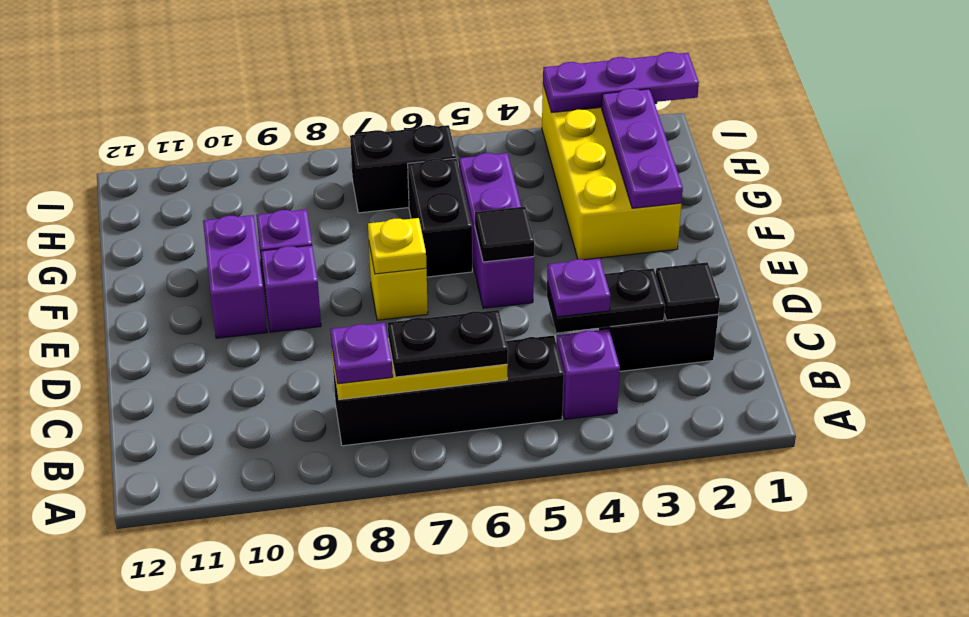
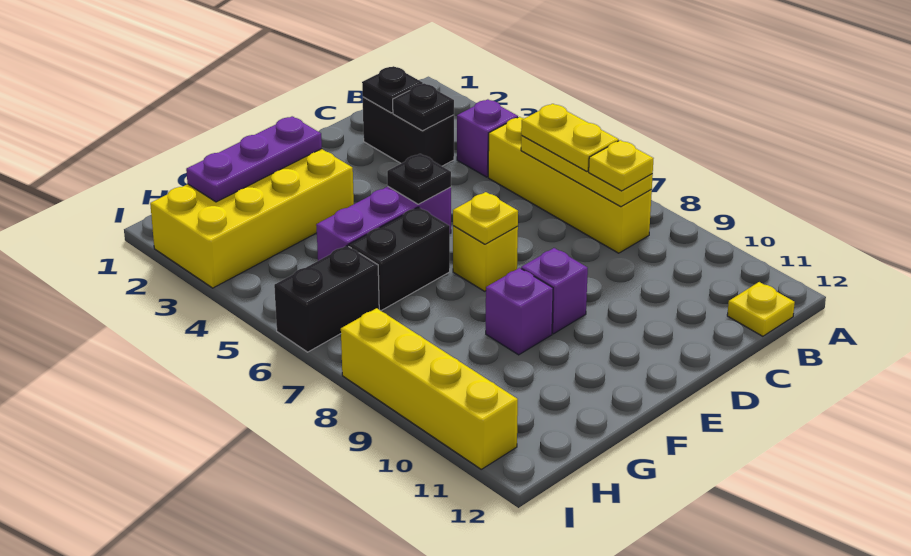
black brick B5:B8 level 1 -> yellow brick B5:B8 level 1
black plate B6:B7 level 3 -> yellow plate B6:B7 level 3
purple plate B8 level 3 -> yellow plate B8 level 3
none -> yellow plate B12 level 1
black tile C2 level 2 -> black plate C2 level 2
black plate C3:C4 level 2 -> black plate C3 level 2
purple plate C4 level 3 -> none
black tile E5 level 2 -> black plate E5 level 2
purple brick E10:F10 level 1 -> none
black brick H6:H7 level 1 -> black brick H6:I6 level 1
purple plate I1:I3 level 2 -> none
none -> yellow brick I8:I11 level 1

